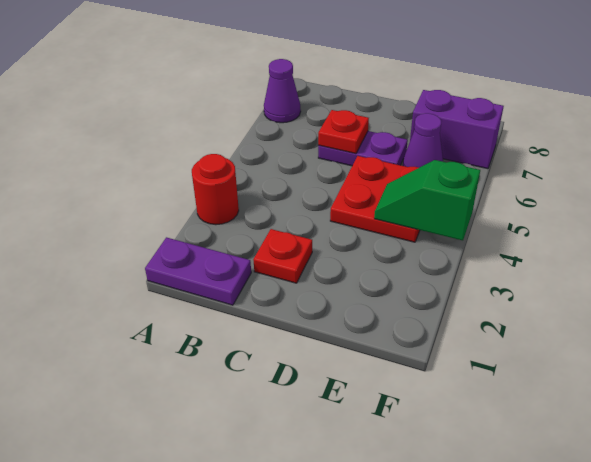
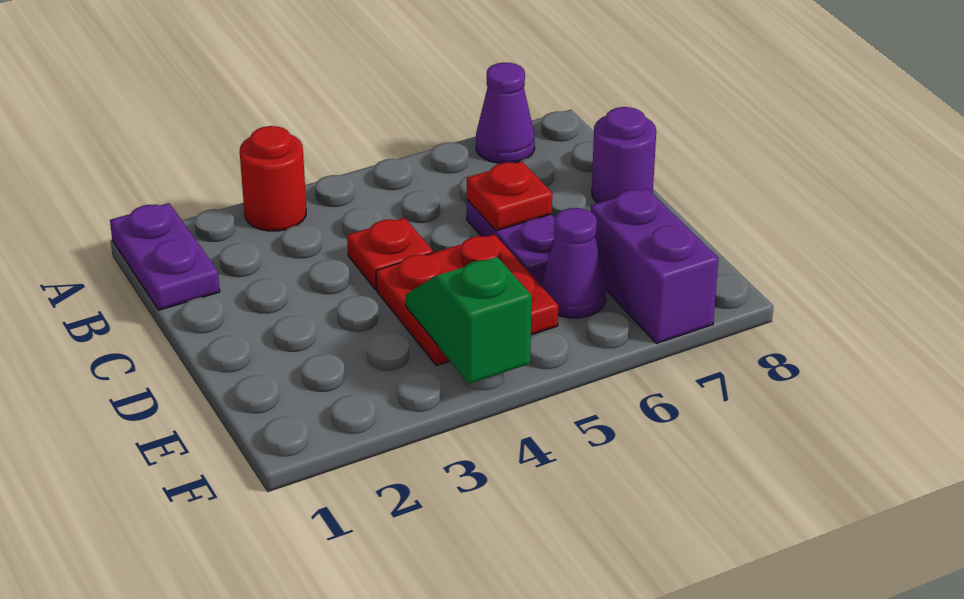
red plate C2 level 1 -> red plate C4 level 1
none -> purple round brick C8 level 1

